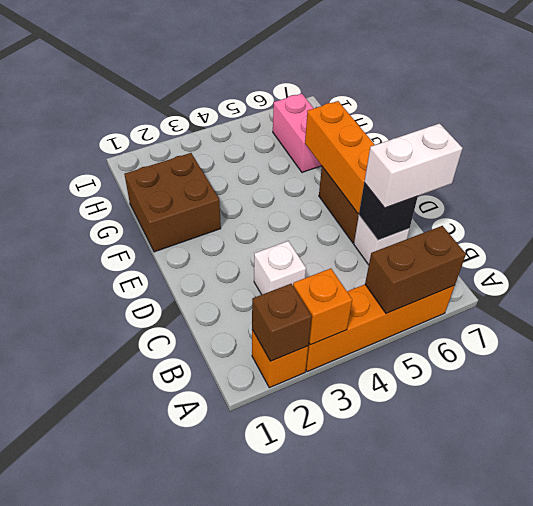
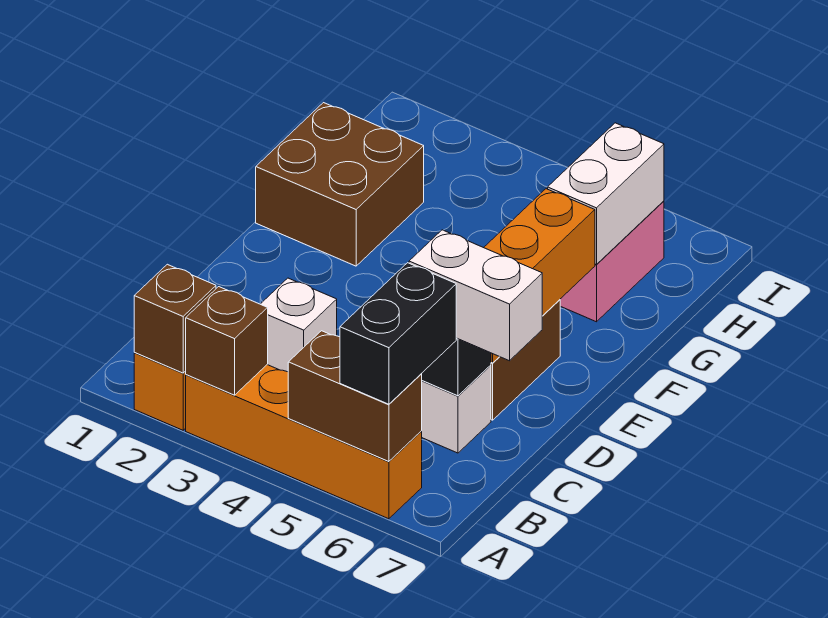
orange brick A3 level 2 -> brown brick A3 level 2
none -> black brick A6:B6 level 3
none -> white brick G6:H6 level 2

